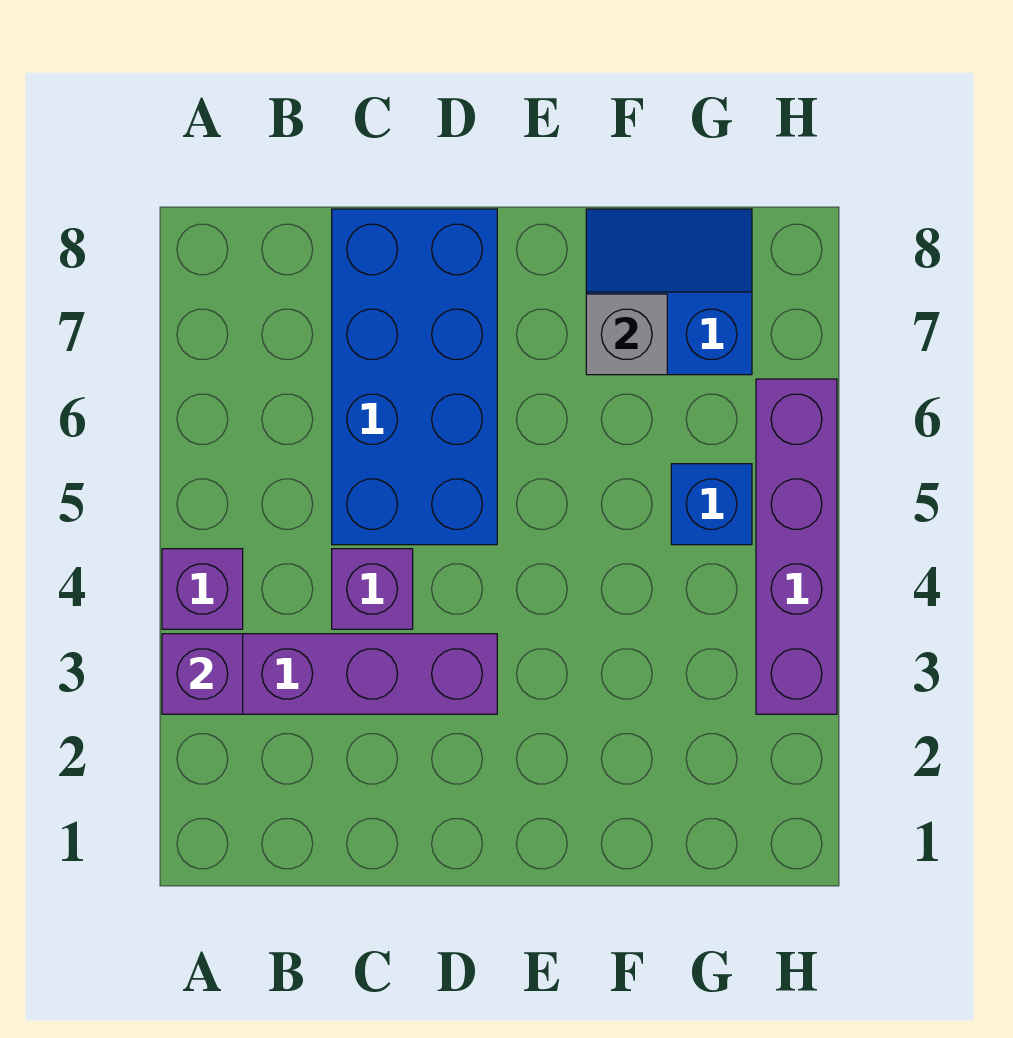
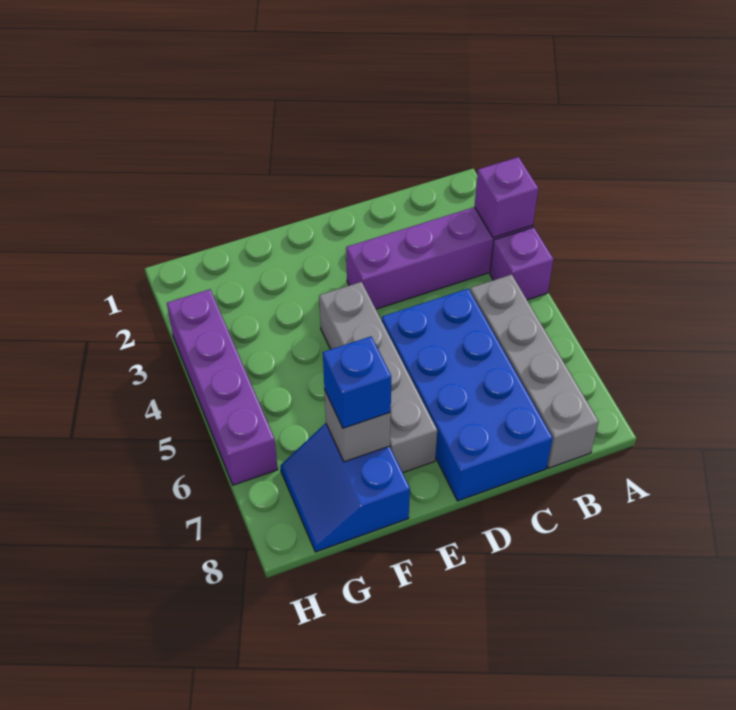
none -> grey brick B5:B8 level 1
purple brick C4 level 1 -> none
none -> grey brick E4:E7 level 1
blue slope F7:G8 level 1 top 7 -> blue slope F7:G8 level 1 top F
blue brick G5 level 1 -> blue brick F7 level 3

